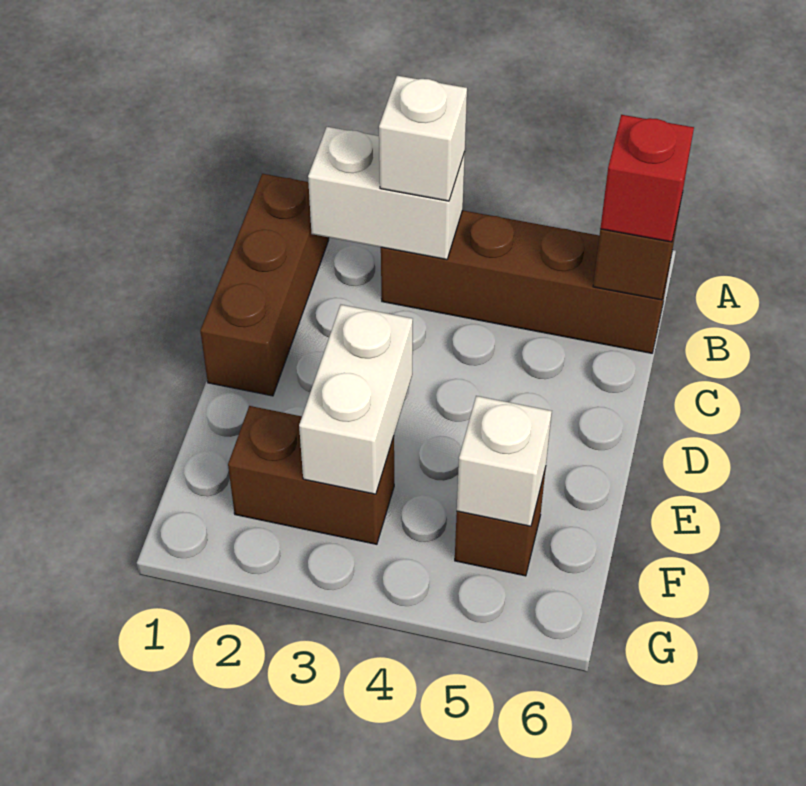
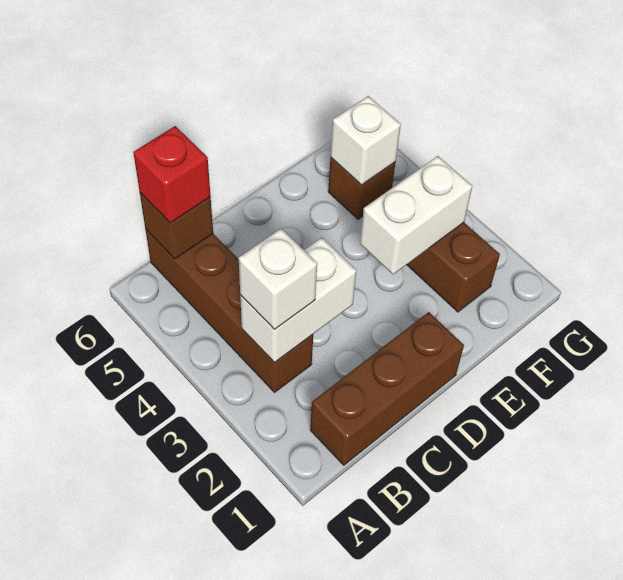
white brick B2:B3 level 2 -> white brick B3:C3 level 2

